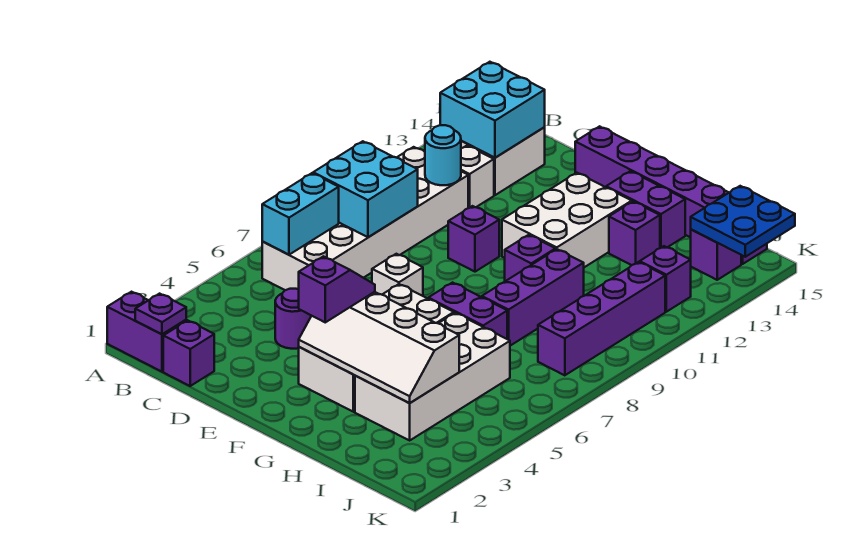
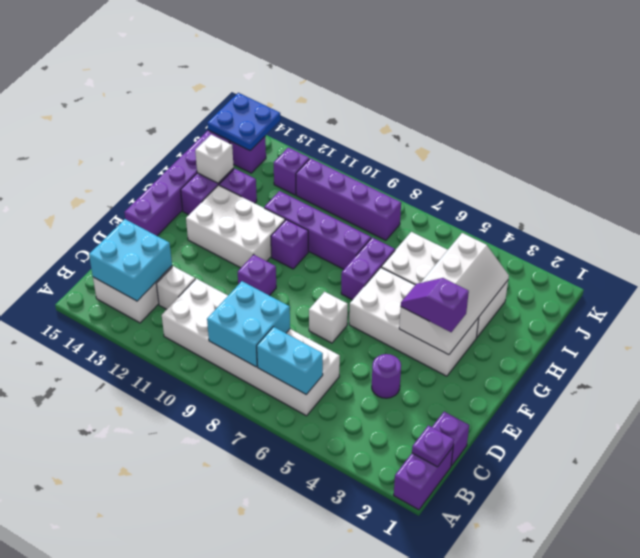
cyan round brick C11 level 2 -> none
purple brick H8:H10 level 1 -> purple brick H8:H11 level 1
none -> white brick H14 level 2

